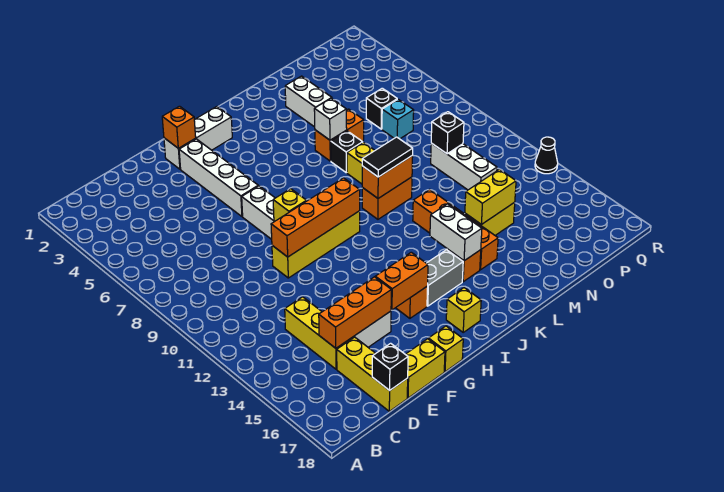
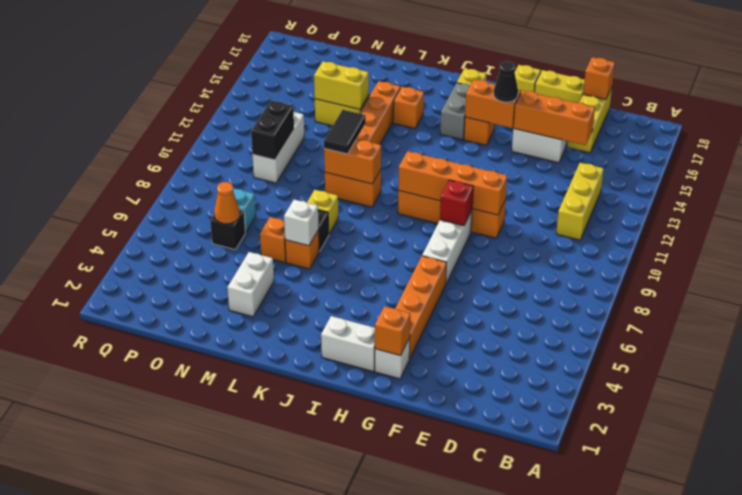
yellow brick D13:D15 level 1 -> yellow brick C11:C13 level 1
black brick D18 level 2 -> orange brick D18 level 2
yellow brick F10:I10 level 1 -> orange brick F10:I10 level 1
white brick G3:G6 level 1 -> orange brick G3:G6 level 1
yellow brick G9 level 2 -> red brick G9 level 2
grey brick I15:J15 level 1 -> grey brick I15:I16 level 1
black tile K10:L10 level 3 -> black tile L10:L11 level 3
white brick K14:K15 level 2 -> none
none -> orange cone O6 level 2
black brick O10 level 2 -> black brick O10:O11 level 2
black cone R13 level 1 -> black cone G15 level 3

